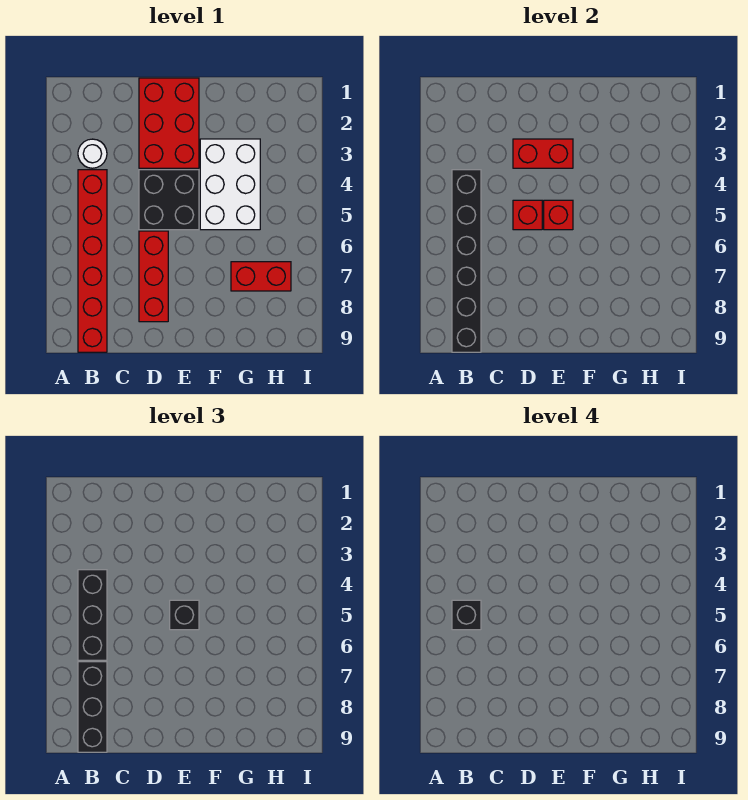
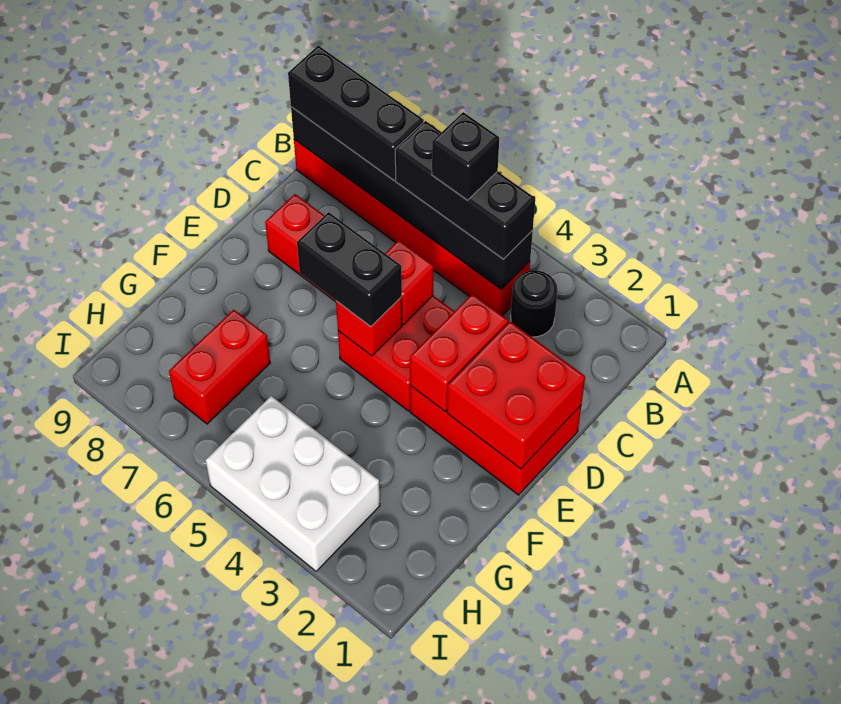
white round brick B3 level 1 -> black round brick B3 level 1
none -> red brick D1:E2 level 2
black brick D4:E5 level 1 -> red brick D4:E5 level 1
black brick E5 level 3 -> black brick E5:E6 level 3
white brick F3:G5 level 1 -> white brick H3:I5 level 1

